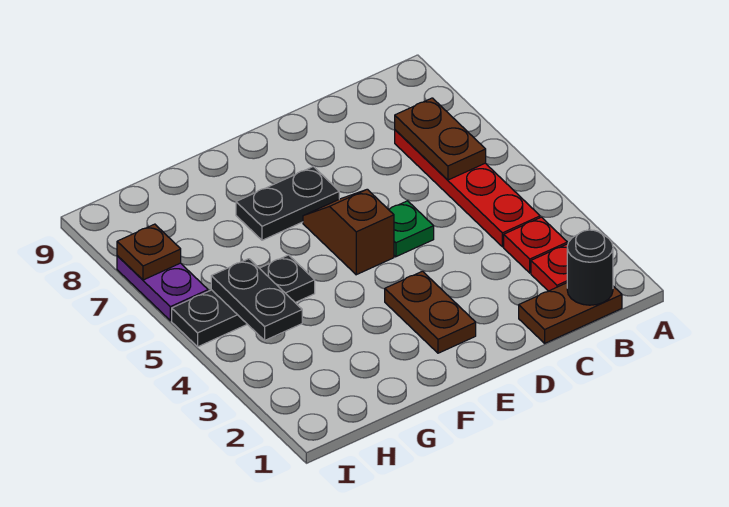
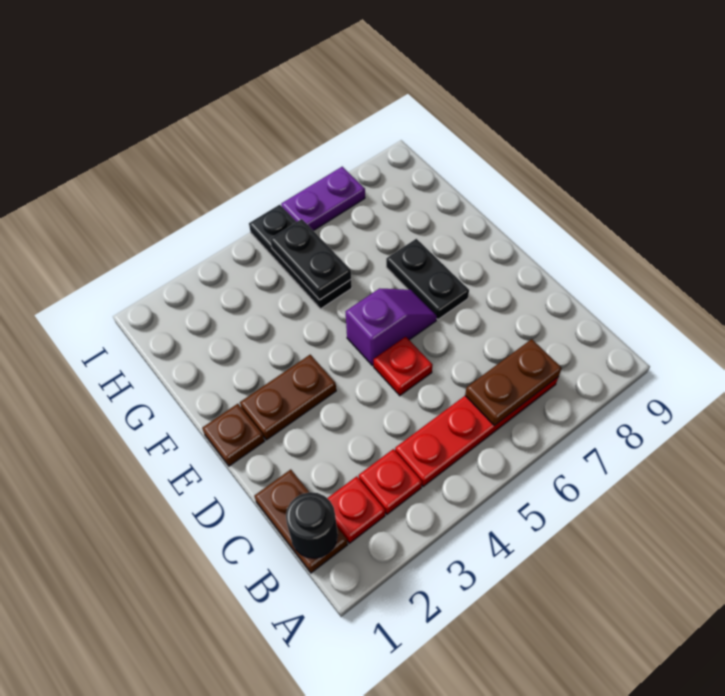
green plate D5 level 1 -> red plate D5 level 1
brown slope E5:E6 level 1 top 5 -> purple slope E5:E6 level 1 top 5
black plate H4:H5 level 2 -> black plate G5:H5 level 2
brown plate I7 level 2 -> brown plate E1 level 1

